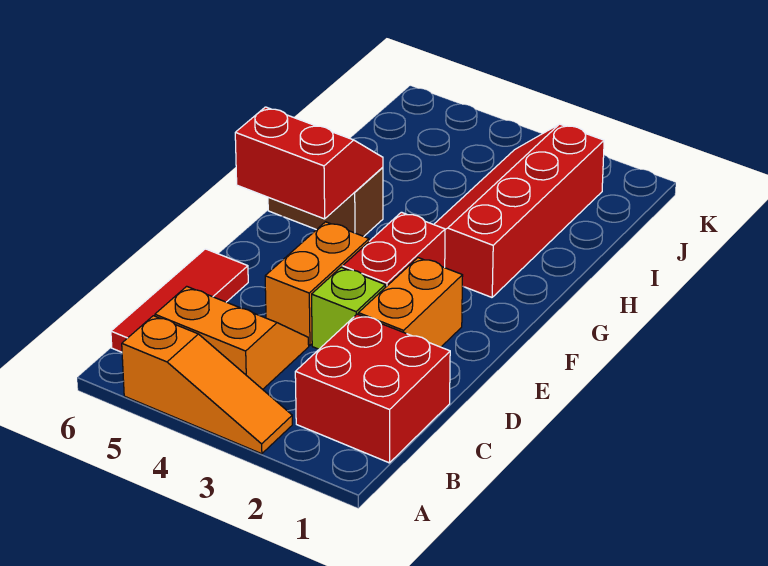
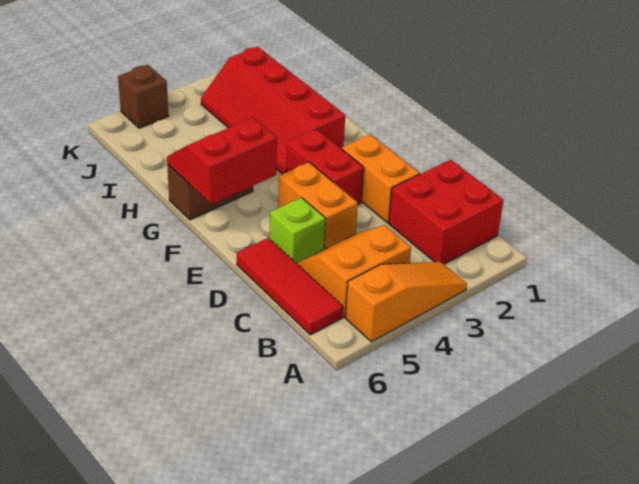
lime brick D3 level 1 -> lime brick D5 level 1
none -> brown brick K5 level 1

